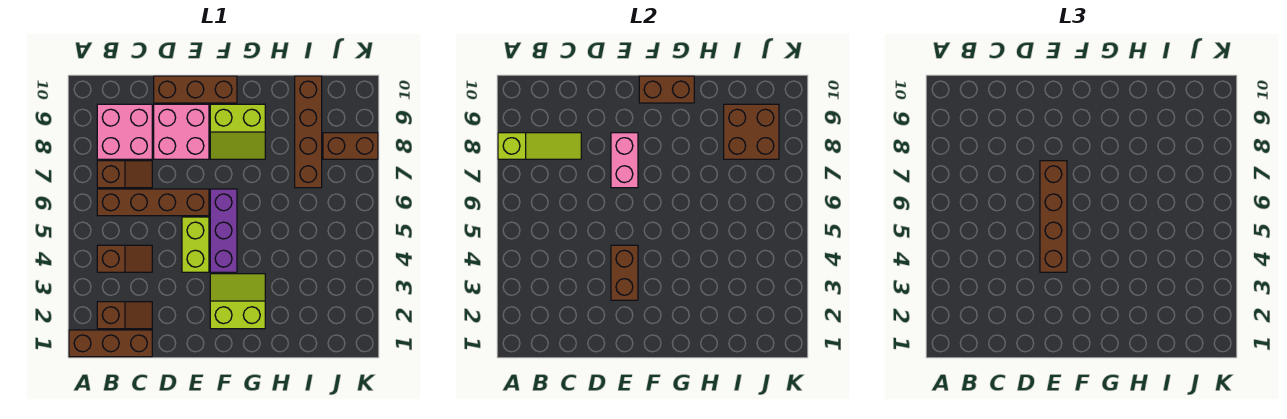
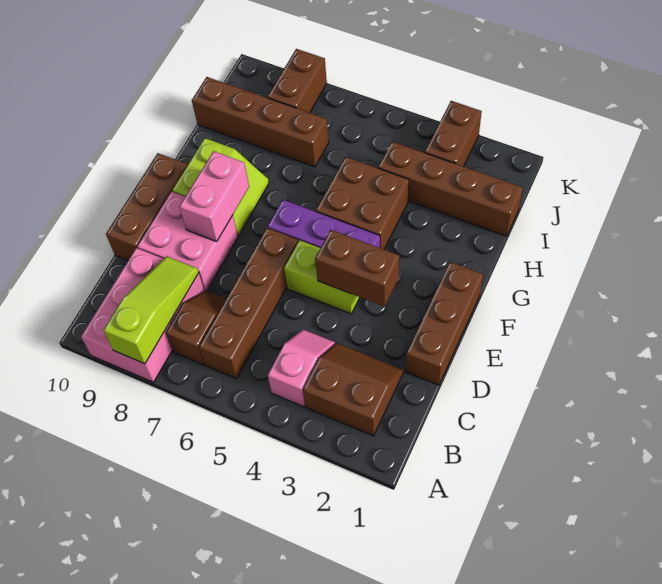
brown brick A1:C1 level 1 -> brown brick D1:F1 level 1
brown slope B2:C2 level 1 top B -> brown slope B2:C3 level 1 top B
brown slope B4:C4 level 1 top B -> pink slope B4:C4 level 1 top B
pink brick B8:C9 level 1 -> pink brick A8:C9 level 1
brown brick E4:E7 level 3 -> brown brick I1:I4 level 1
pink brick E7:E8 level 2 -> pink brick E8:F8 level 2
lime slope F2:G3 level 1 top 2 -> none
brown brick F10:G10 level 2 -> brown brick J3:K3 level 1
brown brick I8:J9 level 2 -> brown brick G4:H5 level 1

